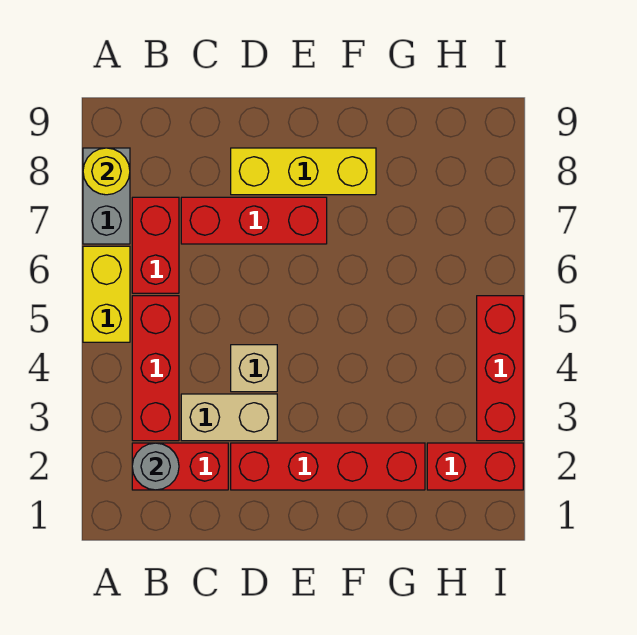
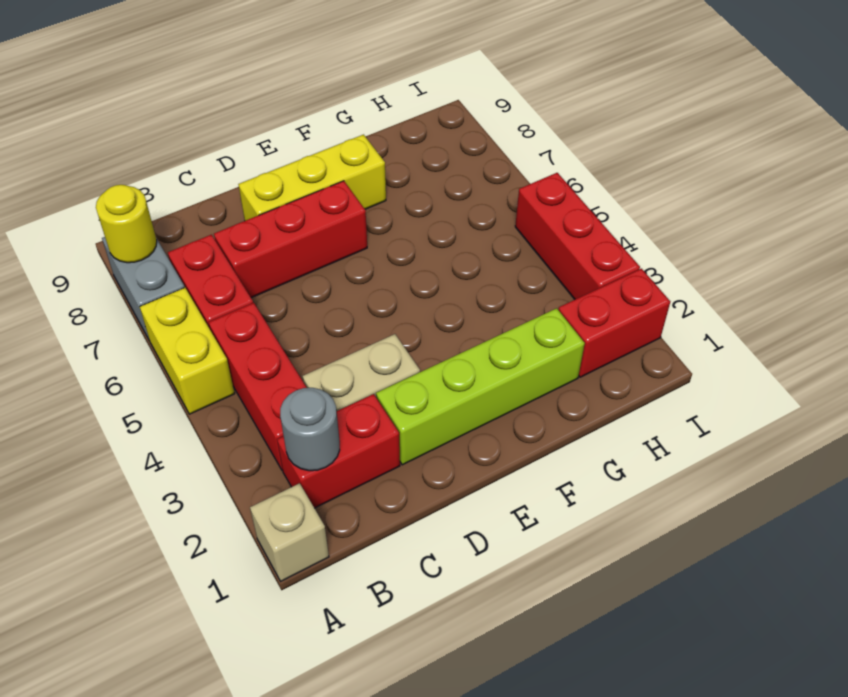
red brick D2:G2 level 1 -> lime brick D2:G2 level 1
tan brick D4 level 1 -> tan brick A1 level 1

